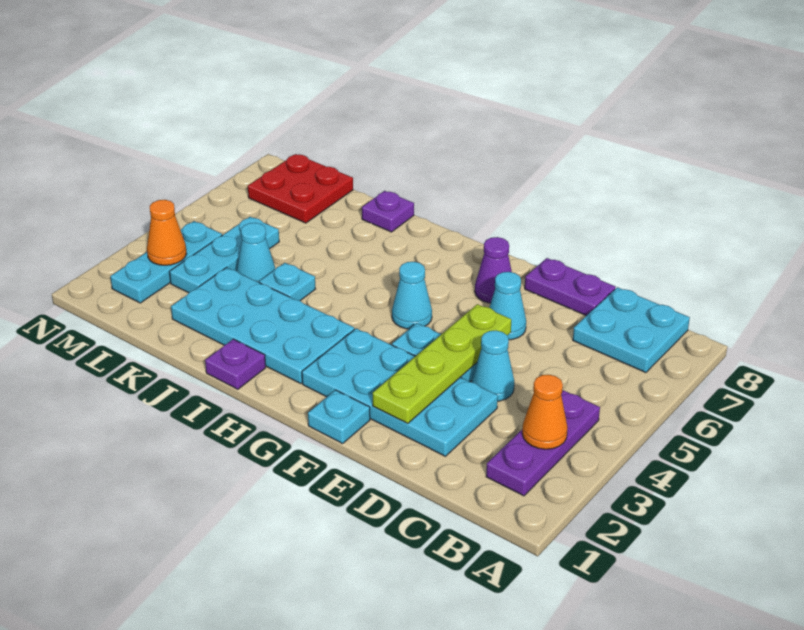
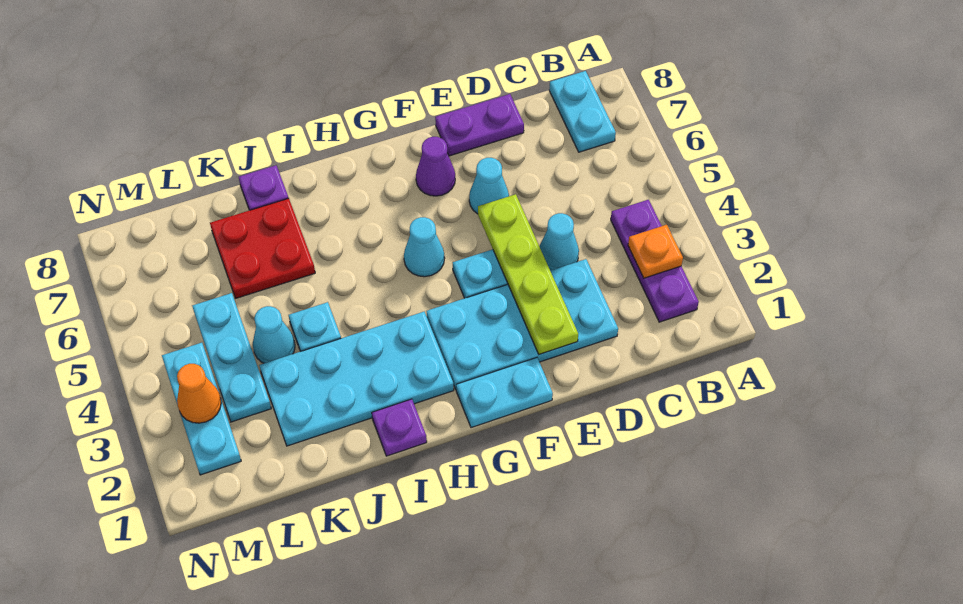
orange cone B3 level 2 -> orange plate B3 level 2
cyan plate B7:C8 level 1 -> cyan plate B7:B8 level 1
cyan plate F1 level 1 -> cyan plate F1:G1 level 1
red plate L7:M8 level 1 -> red plate J6:K7 level 1

